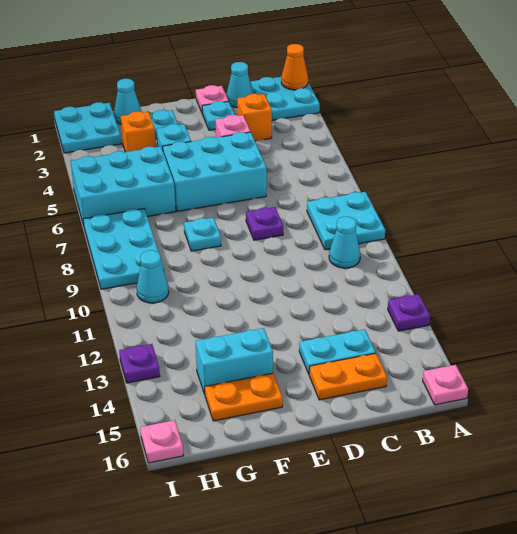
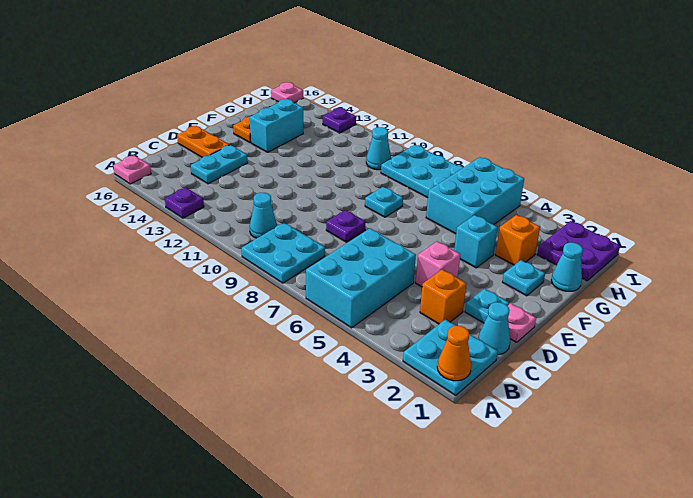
orange plate C15:D15 level 1 -> orange plate D15:D16 level 1
cyan brick D5:F6 level 1 -> cyan brick A5:C6 level 1
cyan plate H1:I2 level 1 -> purple plate H1:I2 level 1

